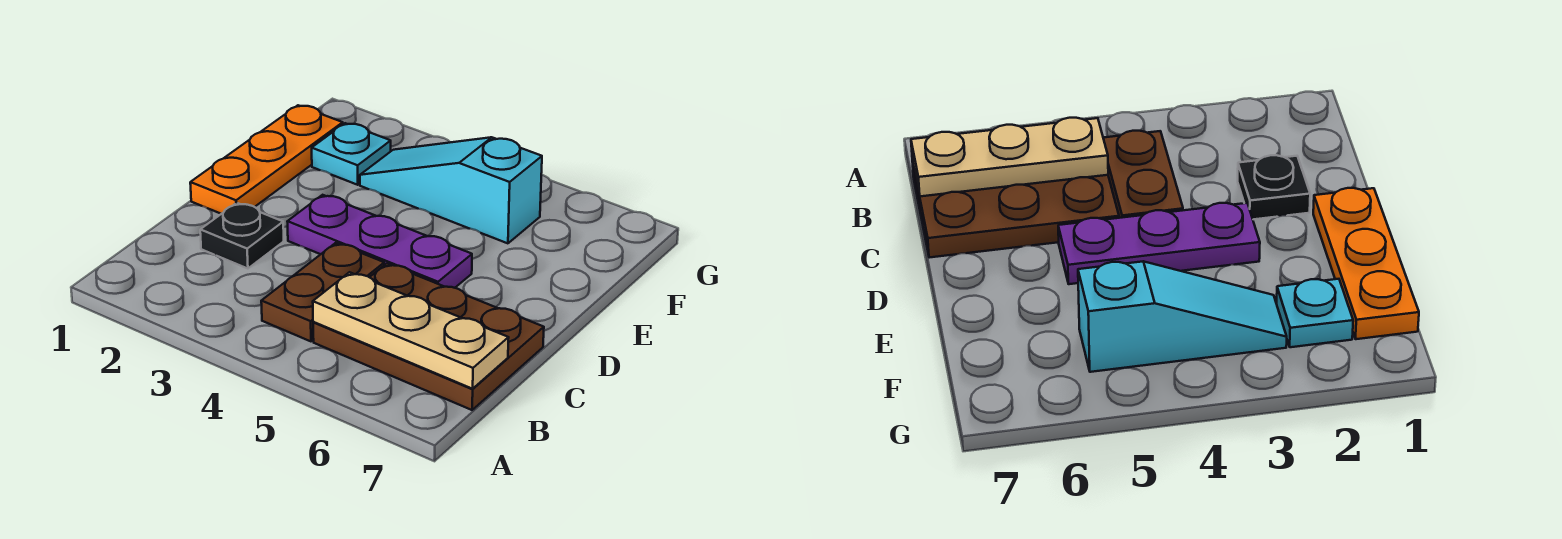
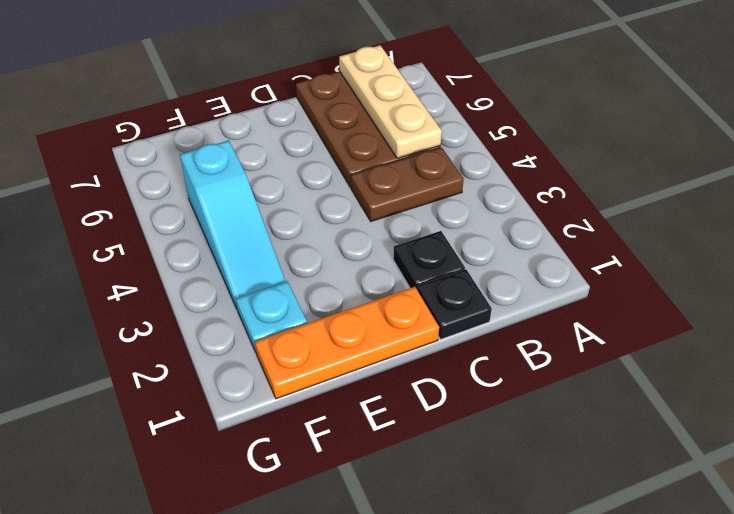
none -> black plate C1 level 1
purple plate D3:D5 level 1 -> none

